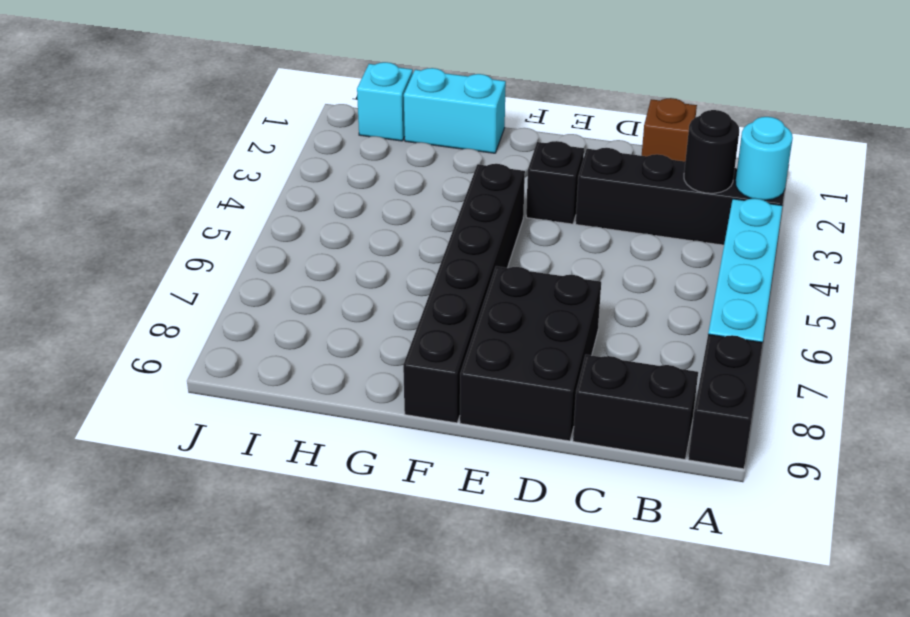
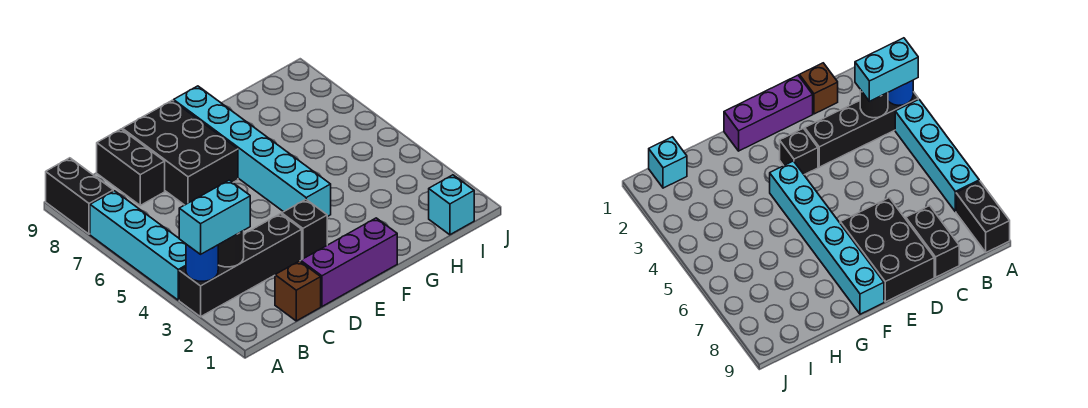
cyan round brick A3 level 2 -> blue round brick A3 level 2
black brick B9:C9 level 1 -> black brick C8:C9 level 1
none -> purple brick D1:F1 level 1
black brick F4:F9 level 1 -> cyan brick F4:F9 level 1
cyan brick G1:H1 level 1 -> cyan brick A3:B3 level 3

